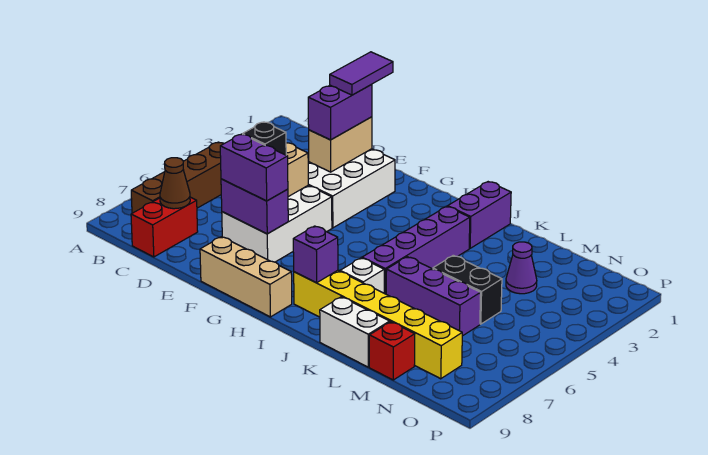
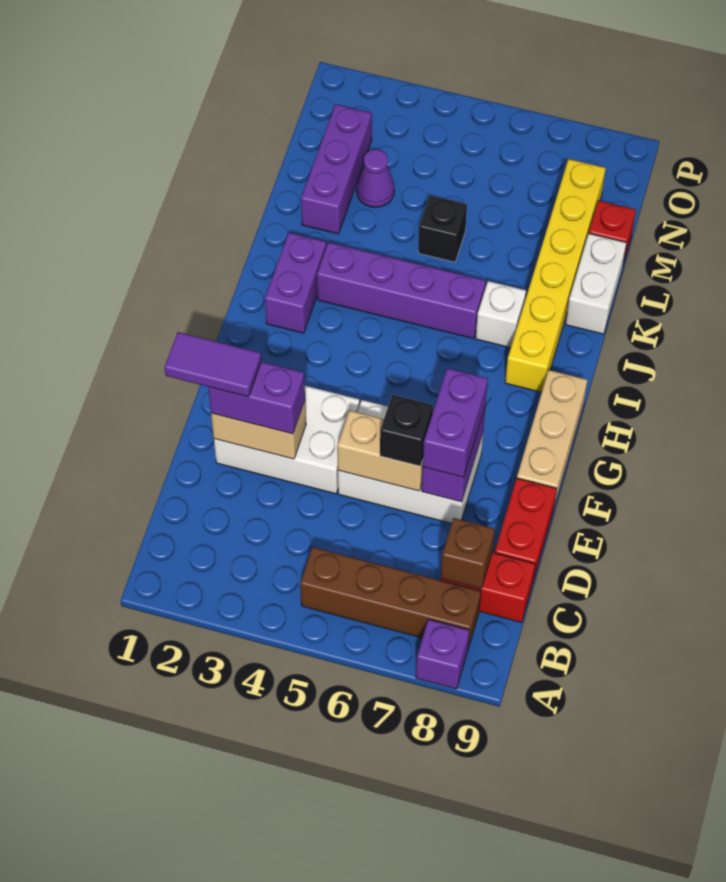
brown cone C8 level 2 -> brown brick C8 level 2
none -> red brick D9:E9 level 1
purple brick I8 level 2 -> purple brick A8 level 1
purple brick J1:J2 level 1 -> purple brick I2:J2 level 1
purple brick K6:M6 level 1 -> purple brick L2:N2 level 1
black brick L5:M5 level 1 -> black brick L5 level 1

